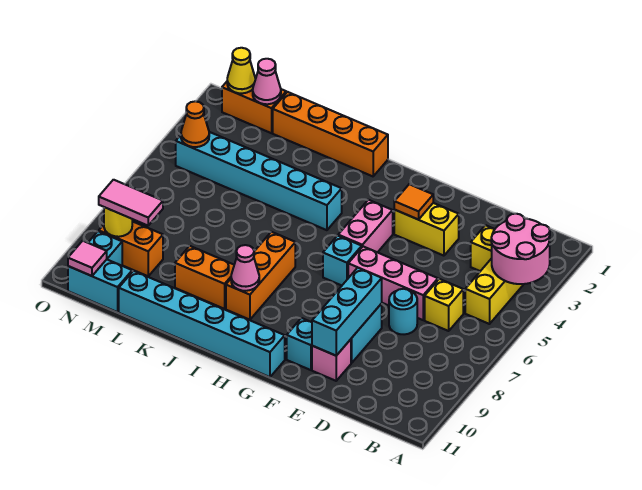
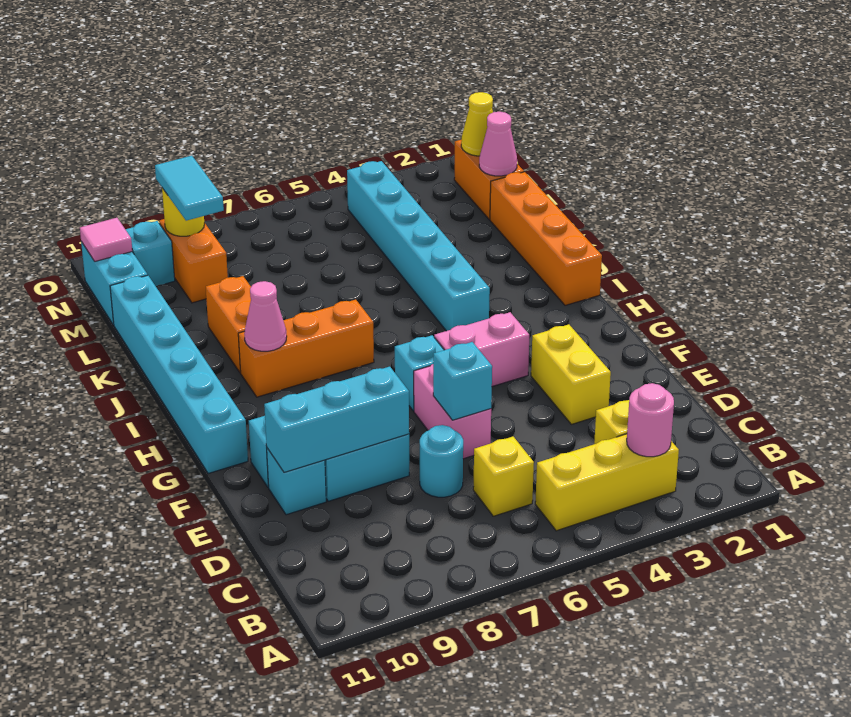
pink round brick A3:B4 level 2 -> pink round brick B3 level 2
pink brick D6:F6 level 1 -> pink brick E6:F6 level 1
none -> cyan brick E6 level 2
pink brick E10 level 1 -> cyan brick E10 level 1
orange tile F3 level 2 -> none
pink tile M9:N9 level 3 -> cyan tile M9:N9 level 3
orange cone N4 level 2 -> none

